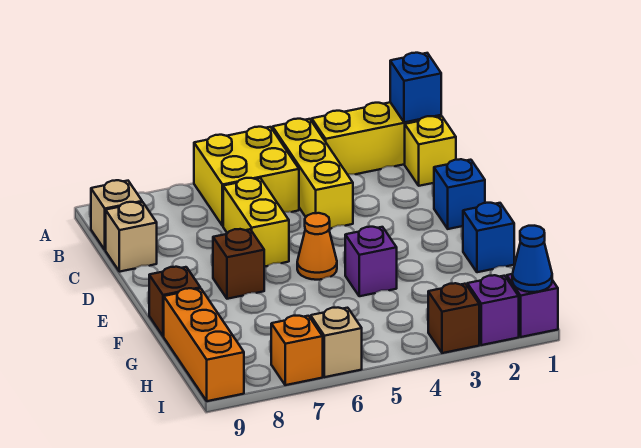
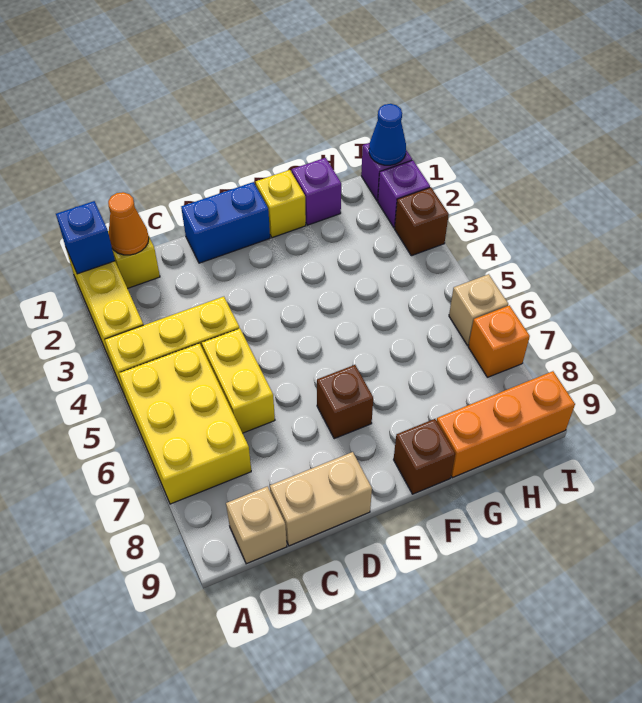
yellow brick A5:B6 level 1 -> yellow brick A5:B7 level 1
yellow brick C6:D6 level 1 -> yellow brick C5:C6 level 1
tan brick C9 level 1 -> tan brick C9:D9 level 1
blue brick D1 level 1 -> blue brick D1:E1 level 1
orange cone E5 level 1 -> orange cone B1 level 2
blue brick F1 level 1 -> yellow brick F1 level 1
purple brick F4 level 1 -> purple brick G1 level 1

